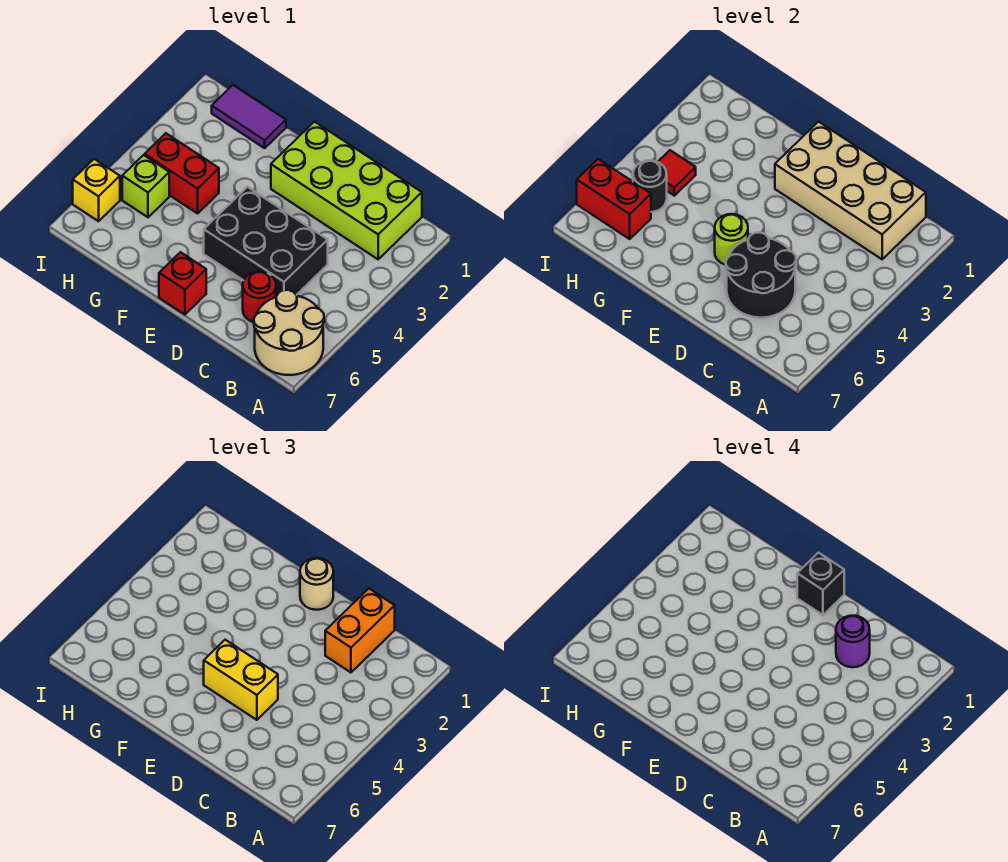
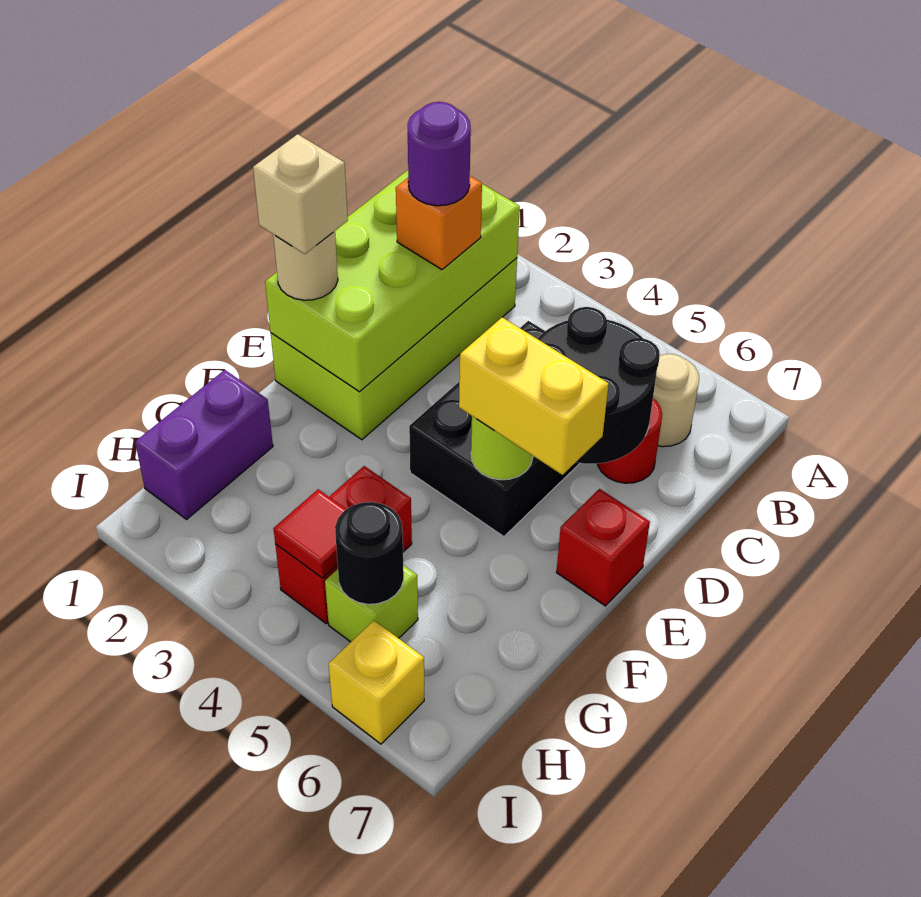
tan round brick A6:B7 level 1 -> tan round brick B6 level 1
tan brick B1:E2 level 2 -> lime brick B1:E2 level 2
orange brick C1:C2 level 3 -> orange brick C2 level 3
yellow brick D5:E5 level 3 -> yellow brick E5:E6 level 3
black brick E1 level 4 -> tan brick E1 level 4
purple tile G1:H1 level 1 -> purple brick G1:H1 level 1
red brick H6:I6 level 2 -> none

